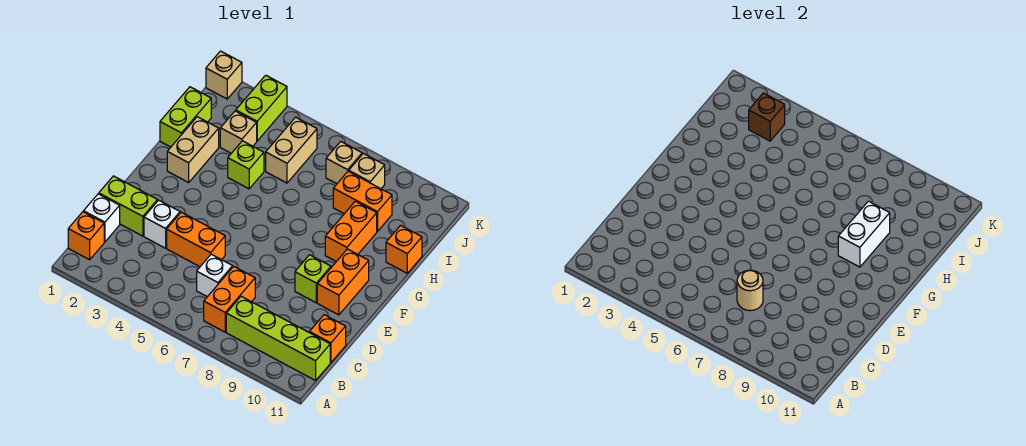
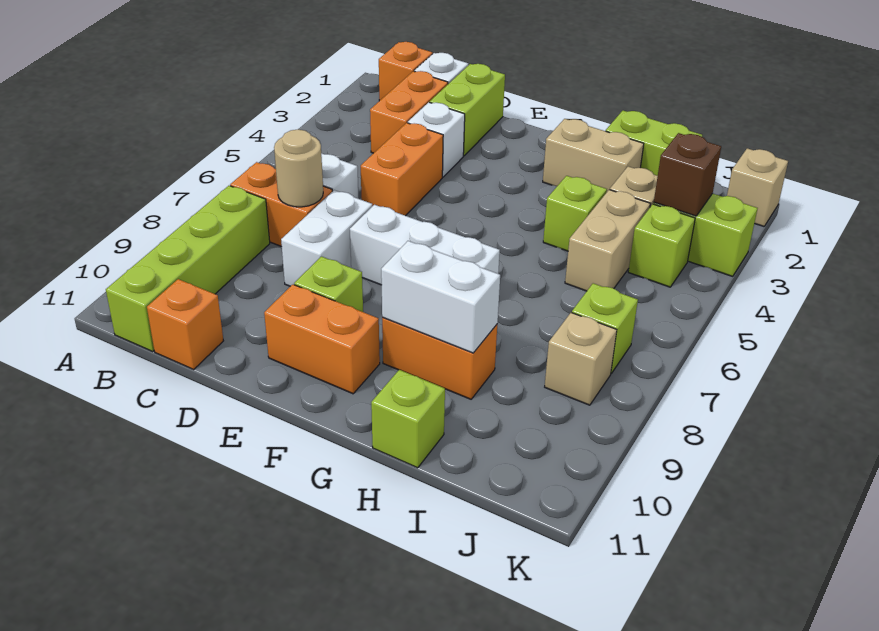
none -> white brick D7:D8 level 1
none -> white brick E7:G7 level 1
orange brick H11 level 1 -> lime brick H11 level 1
tan brick I5:J5 level 1 -> tan brick I4:I5 level 1
orange brick I8:I9 level 1 -> orange brick C2:C3 level 1
none -> lime brick J4 level 1
tan brick J7 level 1 -> lime brick J7 level 1

